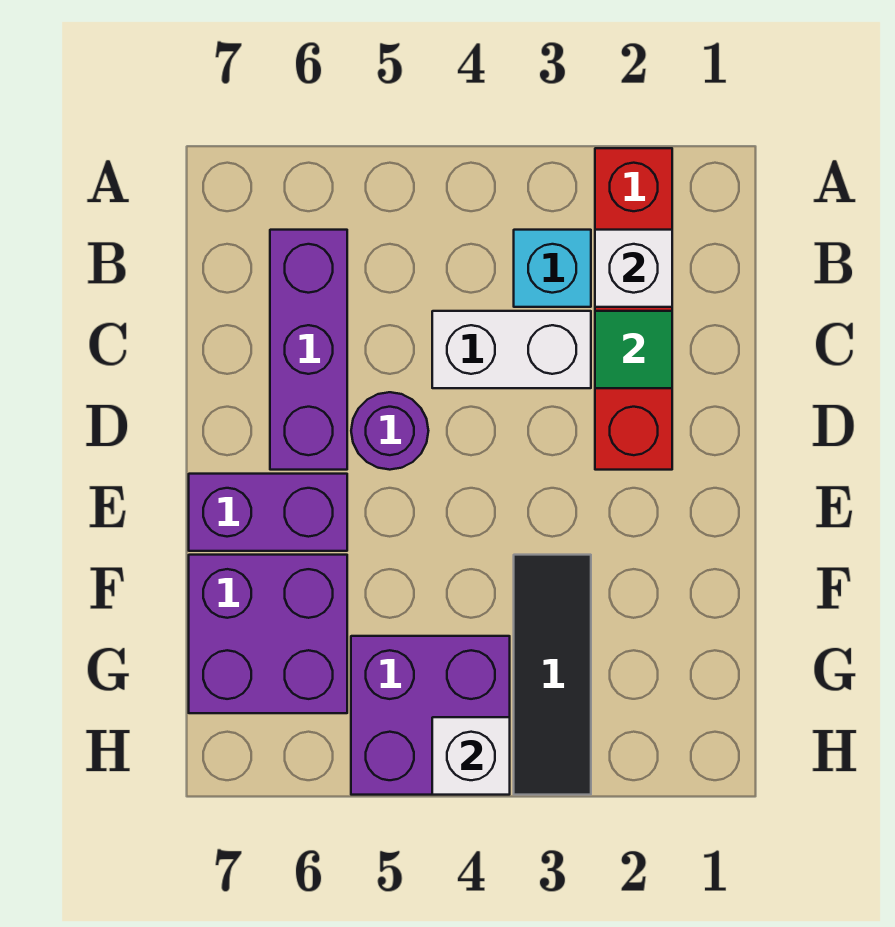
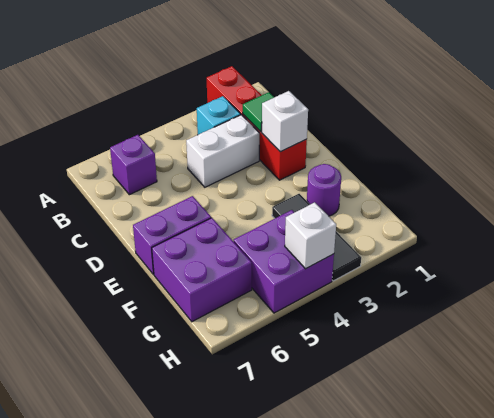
white brick B2 level 2 -> white brick D2 level 2
purple brick B6:D6 level 1 -> purple brick B6 level 1
purple round brick D5 level 1 -> purple round brick F2 level 1

